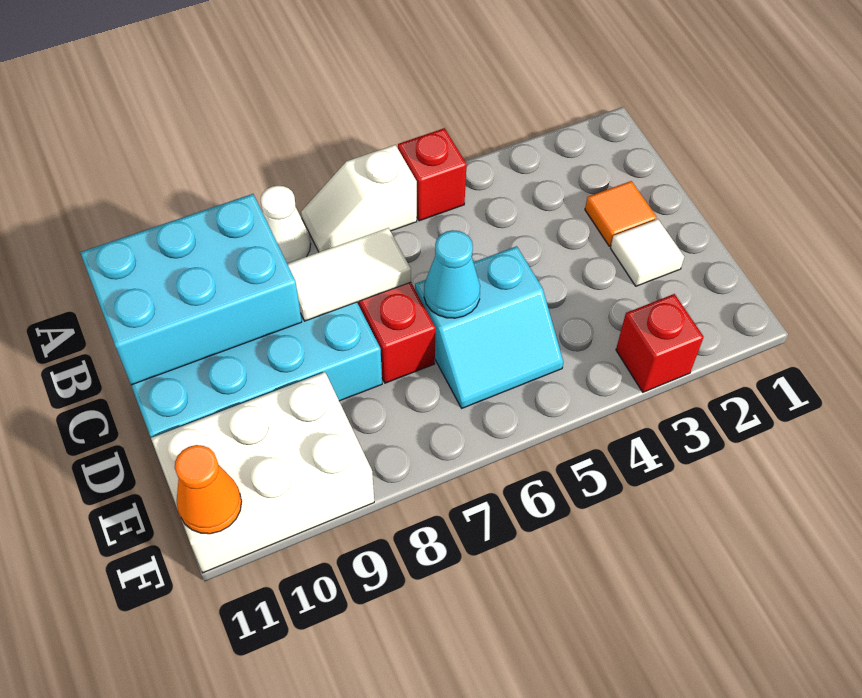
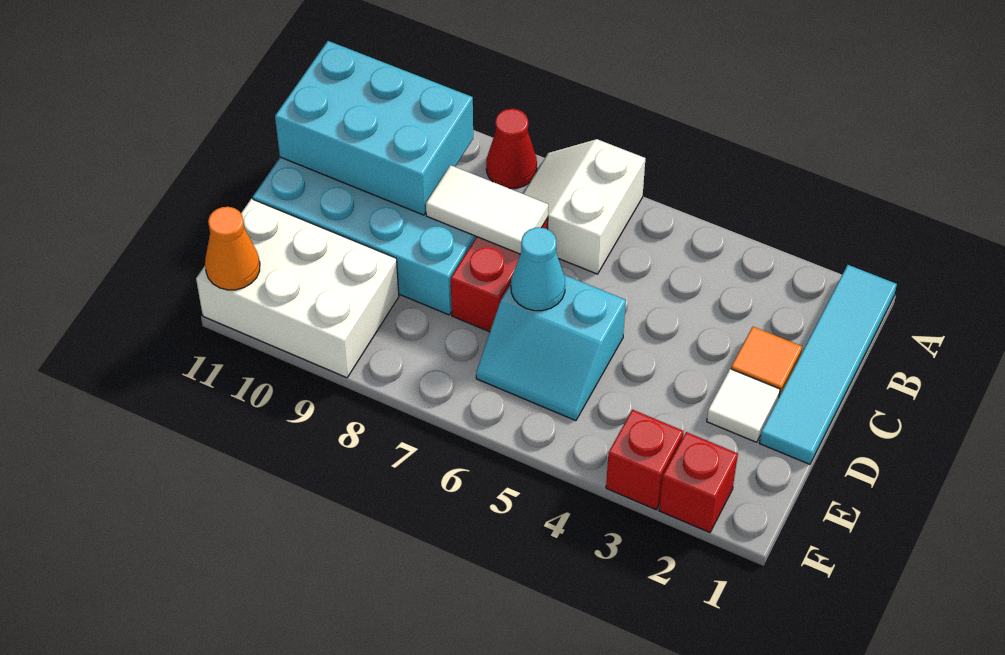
none -> cyan tile A1:D1 level 1
red brick A5 level 1 -> red brick F2 level 1
white slope A6:A7 level 1 top 6 -> white slope A6:B7 level 1 top 6
white cone A8 level 1 -> red cone A8 level 1

